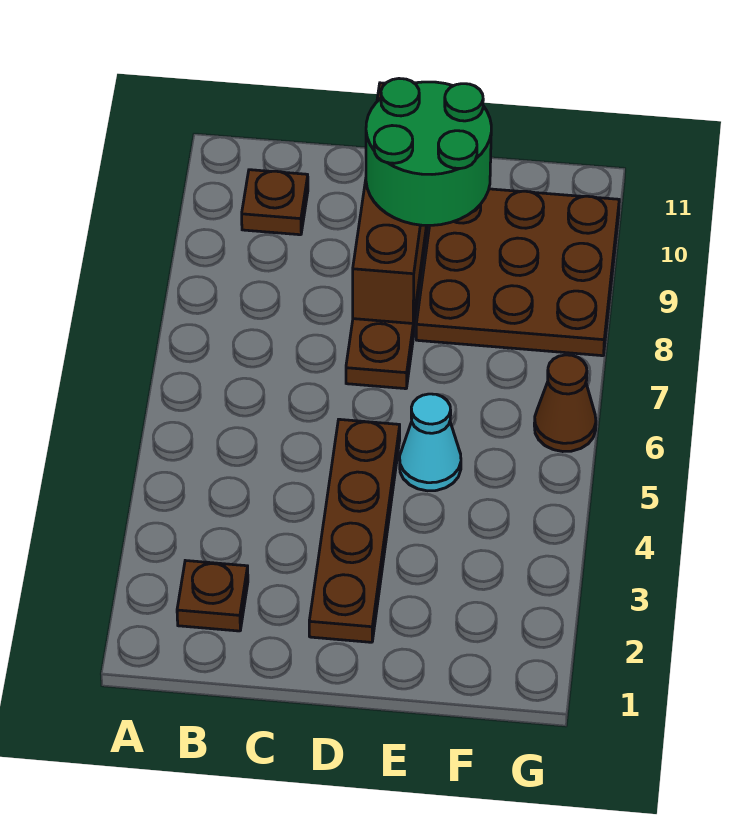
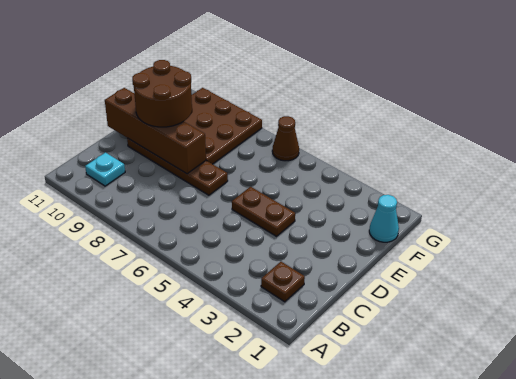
brown plate B10 level 1 -> cyan plate B10 level 1
brown plate D2:D5 level 1 -> brown plate D4:D5 level 1
green round brick D9:E10 level 3 -> brown round brick D9:E10 level 3
cyan cone E5 level 1 -> cyan cone F1 level 1

